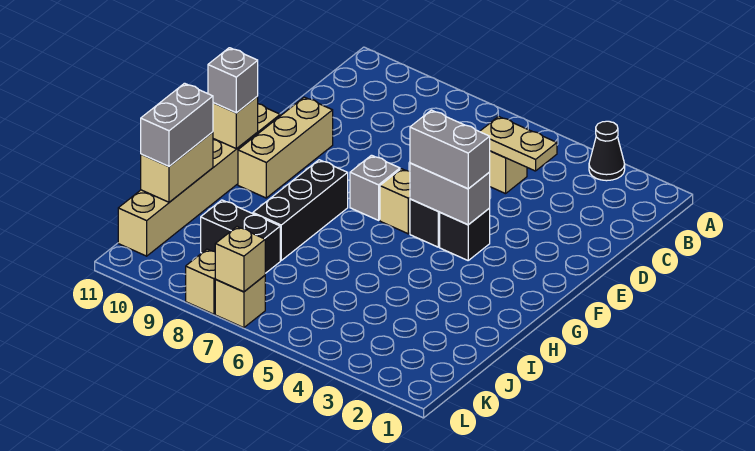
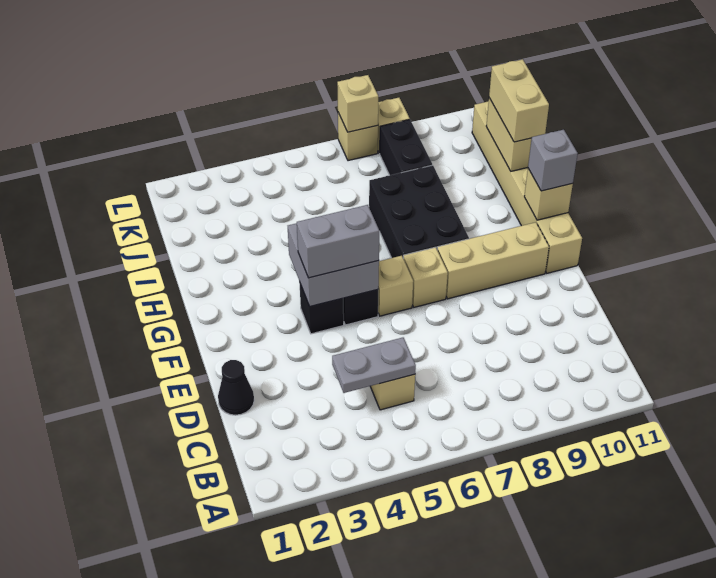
black cone A3 level 1 -> black cone D1 level 1
tan plate C4:C5 level 2 -> grey plate C4:C5 level 2
tan brick E10:G10 level 1 -> tan brick F8:F10 level 1
grey brick F4:F5 level 2 -> grey brick F4:G5 level 2
grey brick F7 level 1 -> tan brick F7 level 1
black brick G8:I8 level 1 -> black brick G7:I8 level 1
grey brick I11:J11 level 3 -> tan brick I11:J11 level 3
black brick J8:J9 level 1 -> black brick J8:K8 level 1

